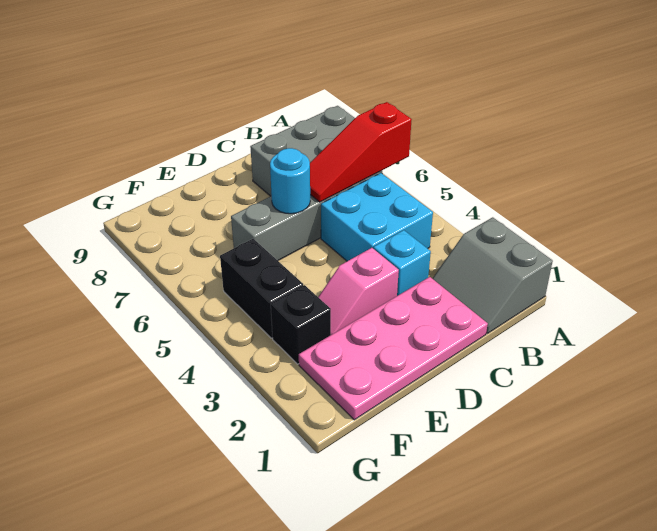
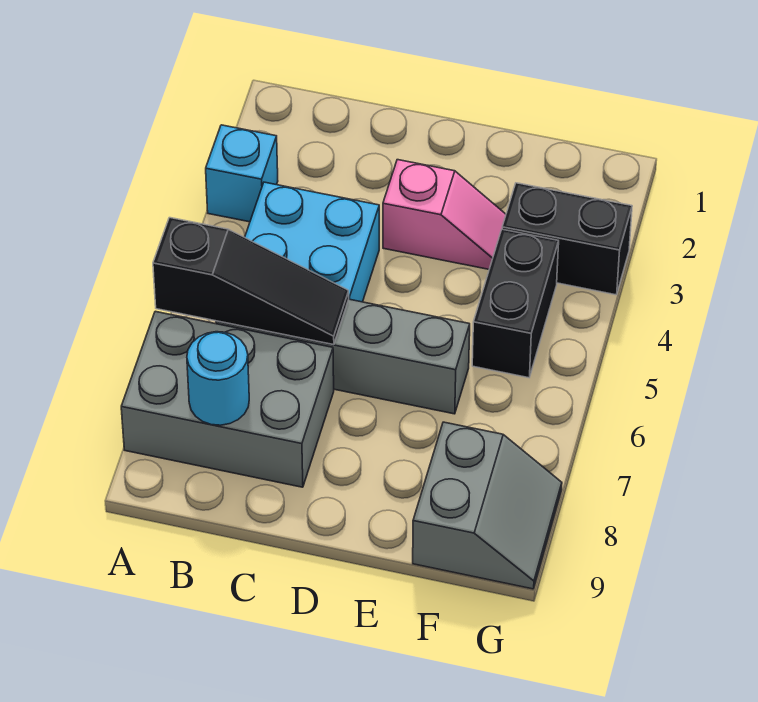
grey slope A1:B2 level 1 top A -> grey slope F8:G9 level 1 top F
red slope A6:C6 level 2 top A -> black slope A6:C6 level 2 top A
pink plate C1:F2 level 1 -> none
cyan brick C3 level 1 -> cyan brick A3 level 1
cyan round brick D6 level 2 -> cyan round brick B8 level 2
black brick F3 level 1 -> black brick F3:G3 level 1

